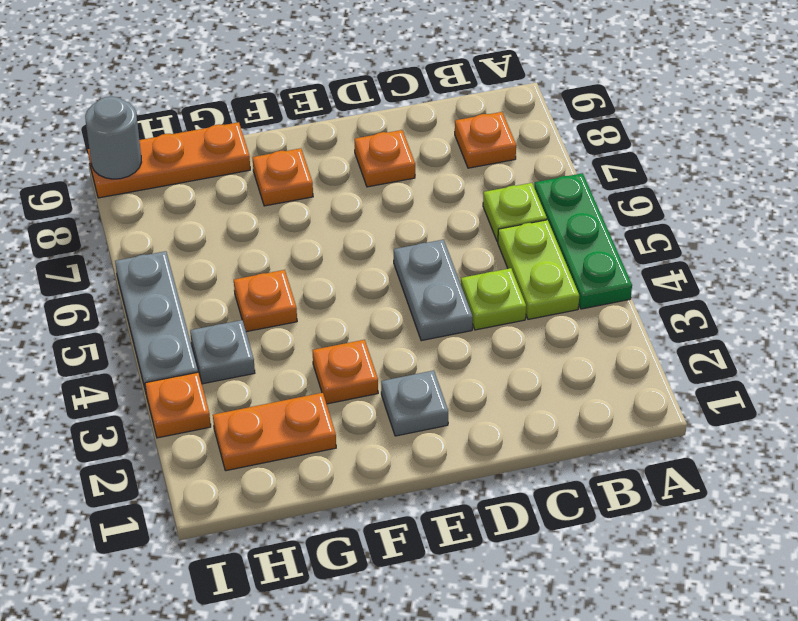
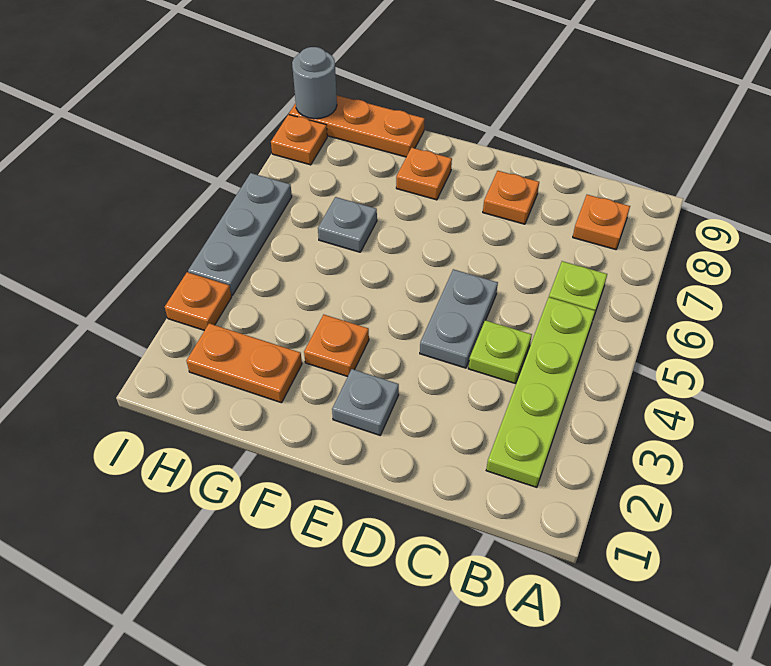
green plate A4:A6 level 1 -> none
lime plate B4:B5 level 1 -> lime plate B2:B5 level 1
orange plate G5 level 1 -> orange plate I8 level 1
grey plate H4 level 1 -> grey plate G6 level 1

